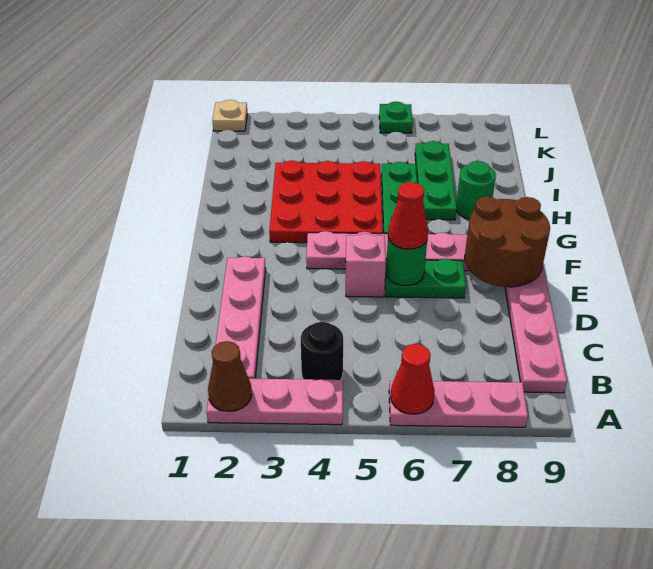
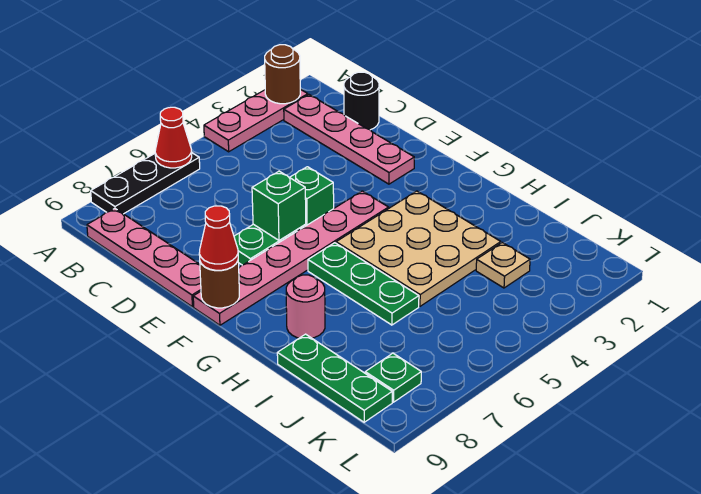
brown cone A2 level 2 -> brown round brick A2 level 2
pink plate A6:A8 level 1 -> black plate A6:A8 level 1
black round brick B4 level 1 -> black round brick C1 level 1
pink brick E5 level 1 -> green brick E5 level 1
green round brick E6 level 2 -> green brick E6 level 2
red cone E6 level 3 -> red cone F9 level 3
brown round brick E8:F9 level 2 -> brown round brick F9 level 2
red plate G3:I5 level 1 -> tan plate G3:I5 level 1
green plate H7:J7 level 1 -> green plate I9:K9 level 1
green round brick H8 level 1 -> pink round brick H8 level 1
tan plate L1 level 1 -> tan plate J3 level 1
green plate L6 level 1 -> green plate K8 level 1

